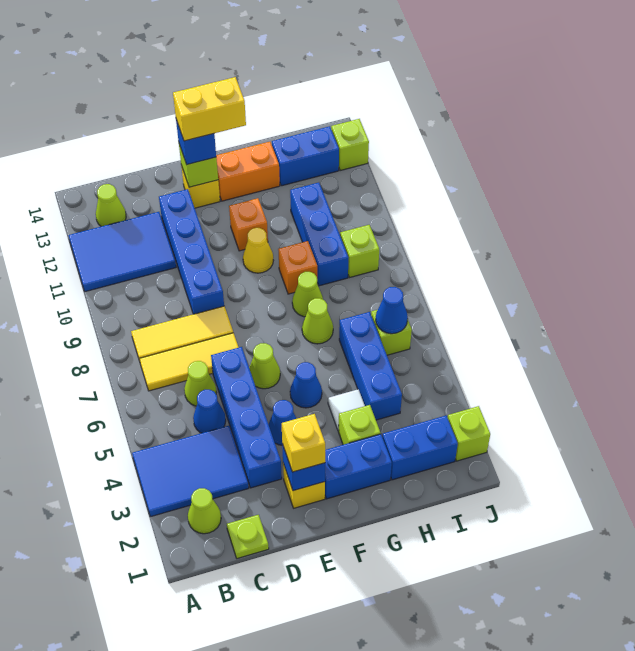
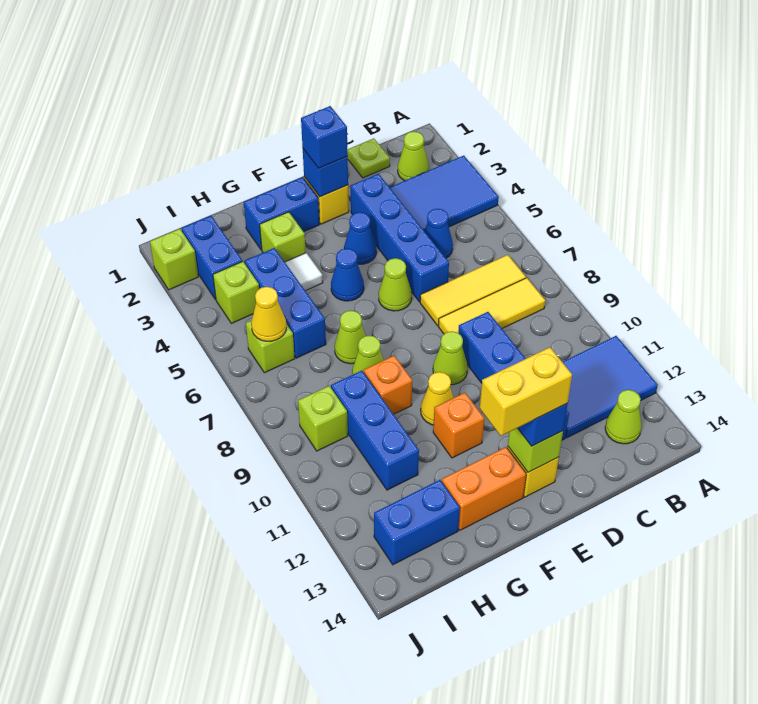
lime cone C6 level 1 -> lime cone E9 level 1
yellow brick E2 level 3 -> blue brick E2 level 3
blue brick H2:I2 level 1 -> blue brick I2:I3 level 1
blue cone I6 level 2 -> yellow cone I6 level 2
lime brick J13 level 1 -> lime brick I4 level 1

